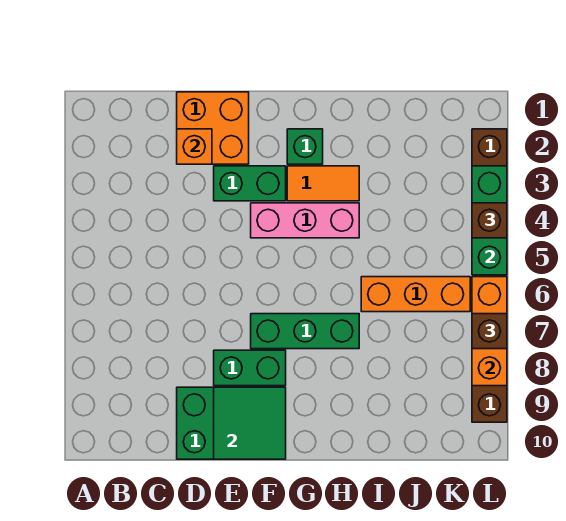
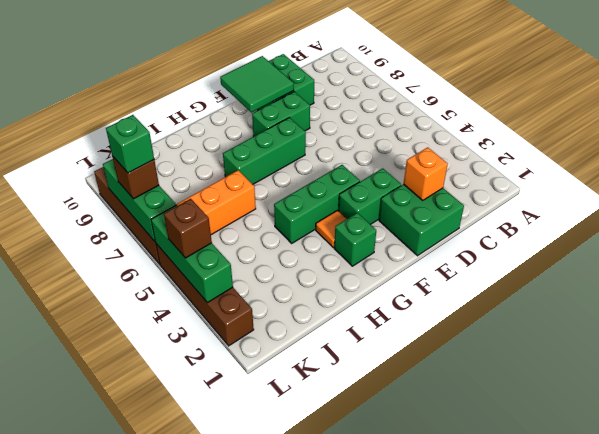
orange brick D1:E2 level 1 -> green brick D1:E2 level 1
pink brick F4:H4 level 1 -> green brick F4:H4 level 1
orange tile G3:H3 level 1 -> orange tile G3 level 1
orange brick L6:L8 level 2 -> green brick L6:L8 level 2
none -> green brick L7 level 4

